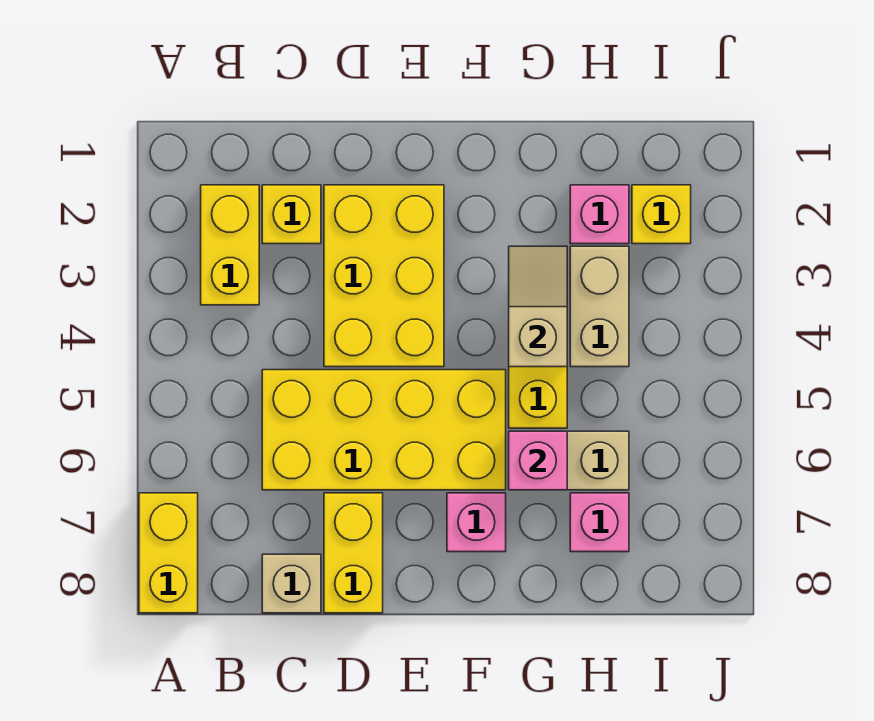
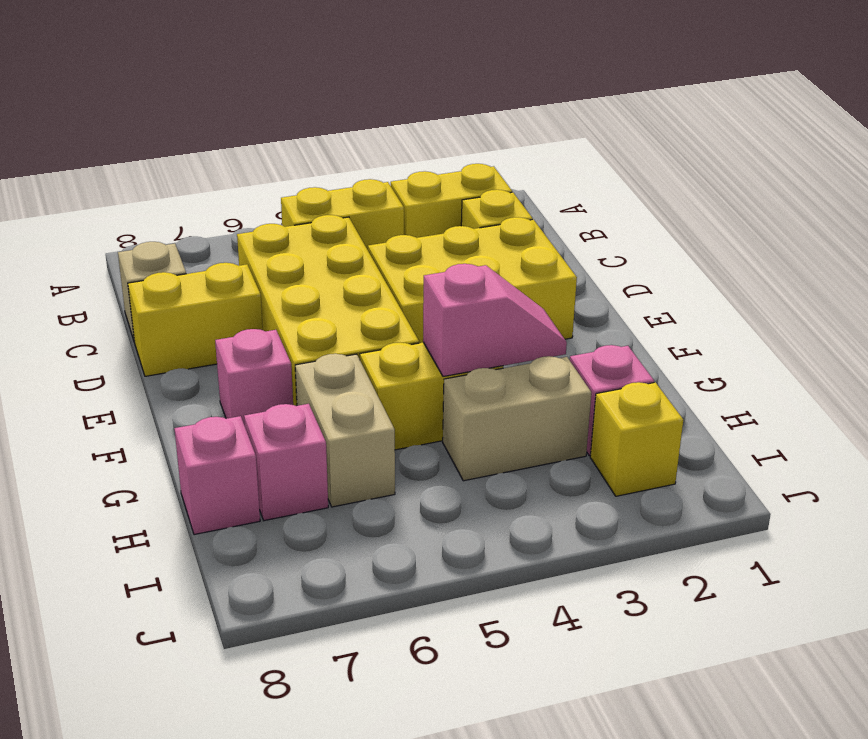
yellow brick A7:A8 level 1 -> yellow brick B4:B5 level 1
tan slope G3:G4 level 2 top 4 -> pink slope G3:G4 level 2 top 4
pink brick G6 level 2 -> pink brick H8 level 1

